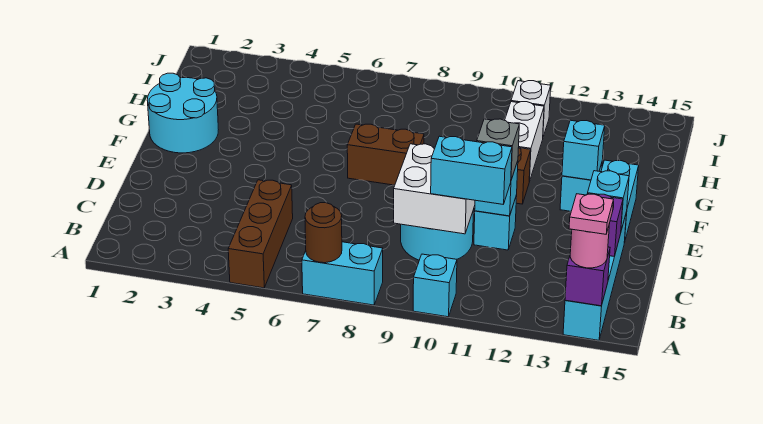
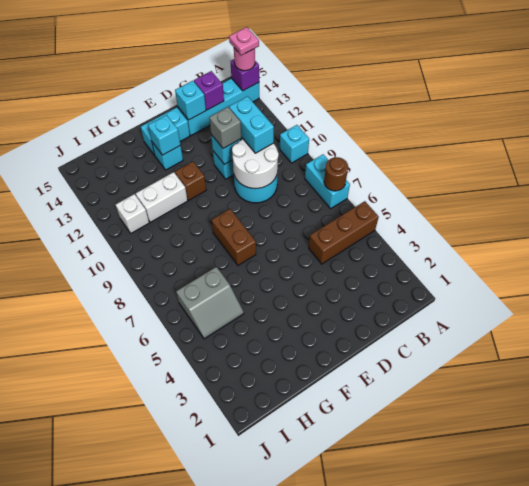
white brick C9:D10 level 2 -> white round brick C9:D10 level 2
cyan round brick F1:G2 level 1 -> none
none -> grey slope H5:I6 level 1 top 6

